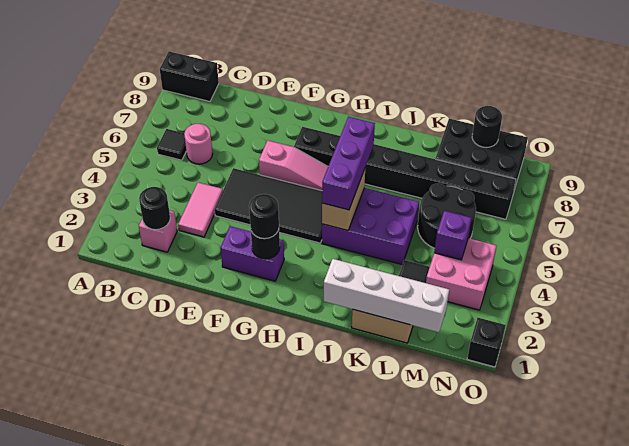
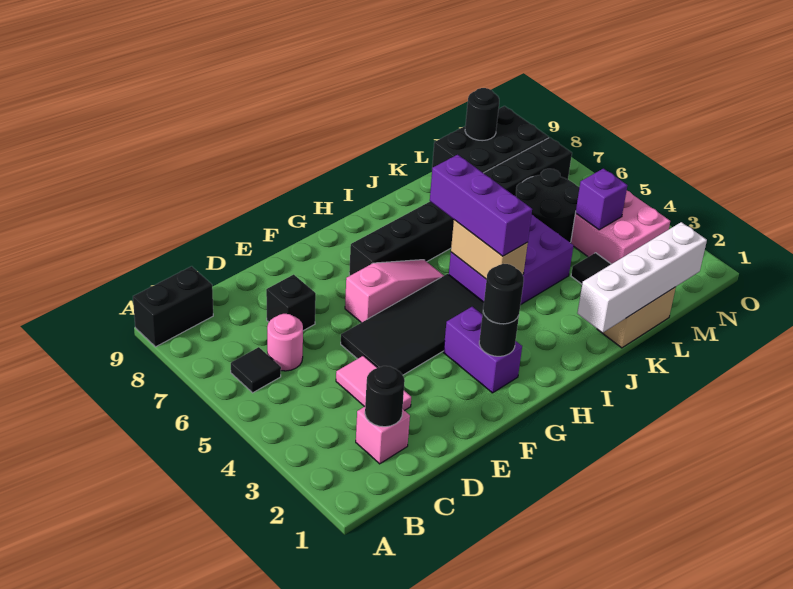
purple brick F2:G2 level 1 -> purple brick G2:G3 level 1
black brick O1 level 1 -> black brick D7 level 1

